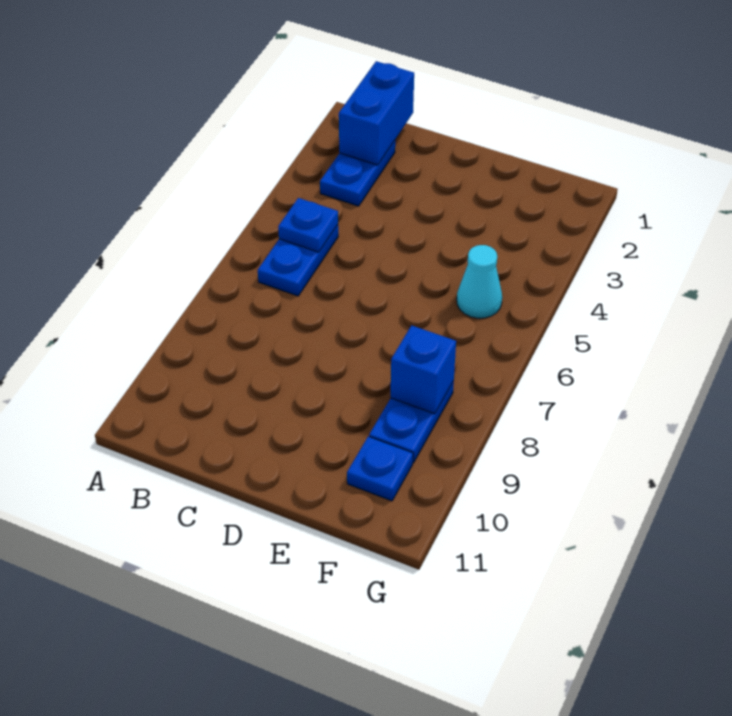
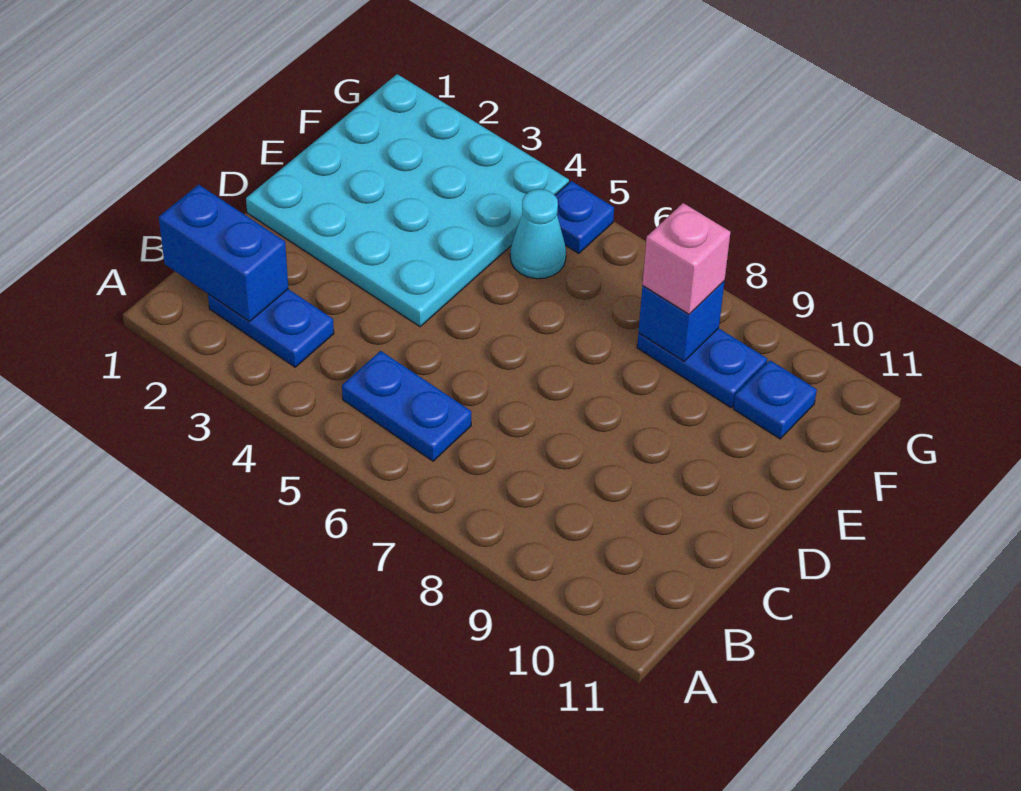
blue plate B5 level 2 -> blue plate G5 level 1
none -> cyan plate D1:G4 level 1
none -> pink brick F8 level 3

